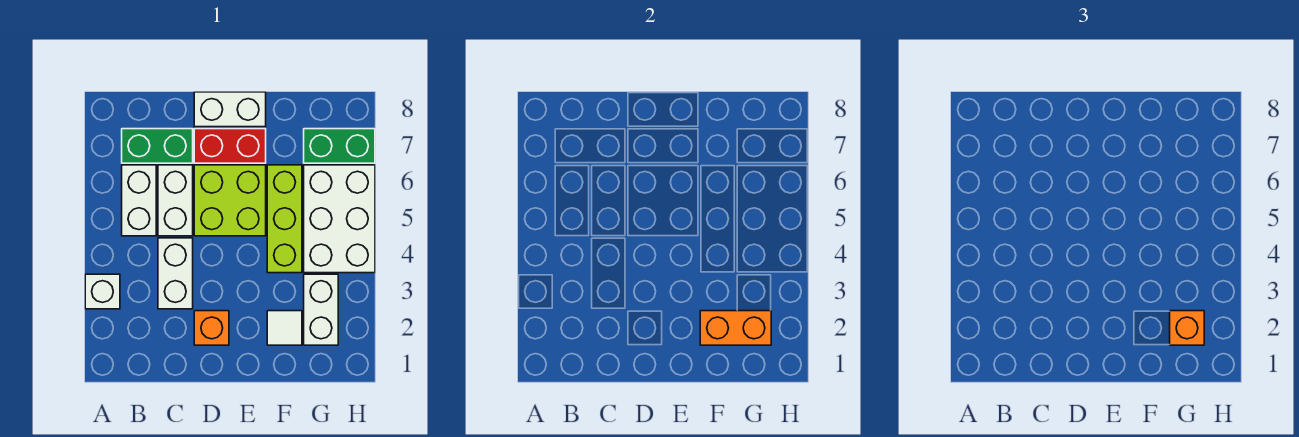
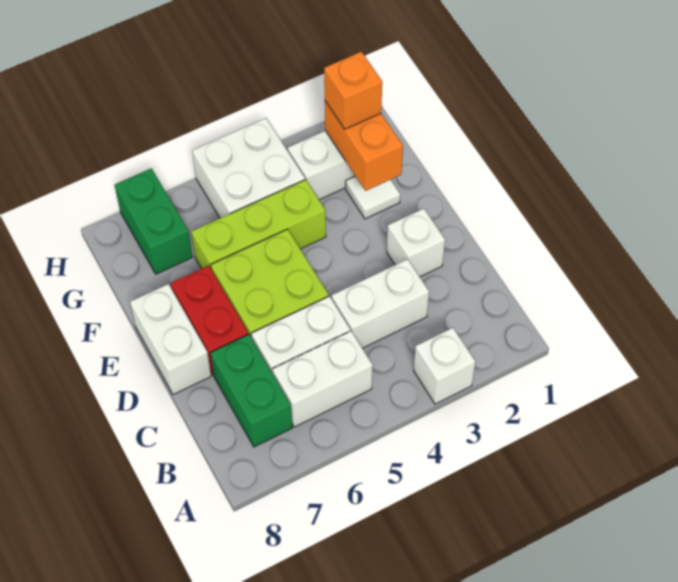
orange brick D2 level 1 -> white brick D2 level 1
white brick G4:H6 level 1 -> white brick G4:H5 level 1

